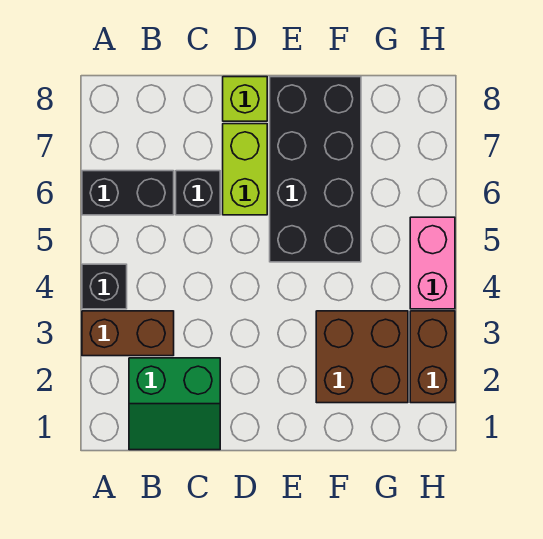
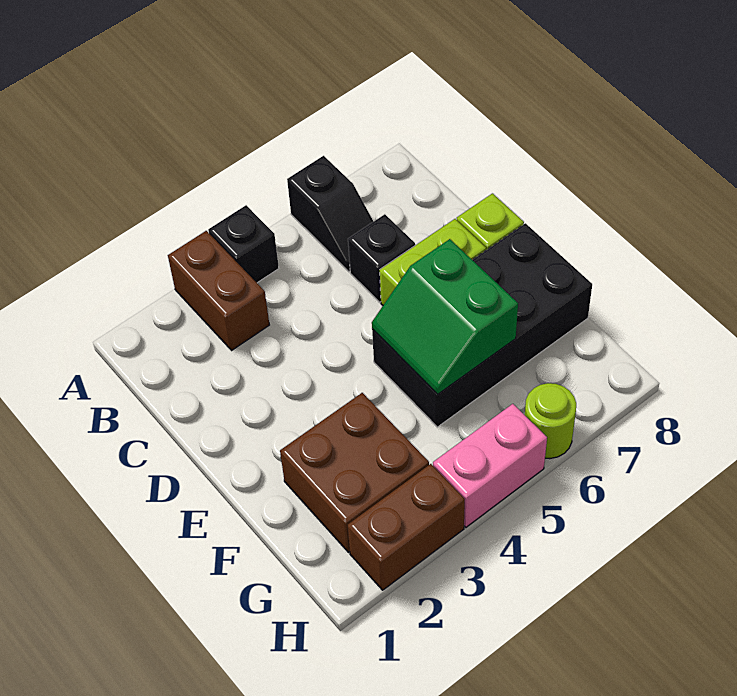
black brick A6:B6 level 1 -> black slope A6:B6 level 1 top A
green slope B1:C2 level 1 top 2 -> green slope E5:F6 level 2 top 6
none -> lime round brick H6 level 1

